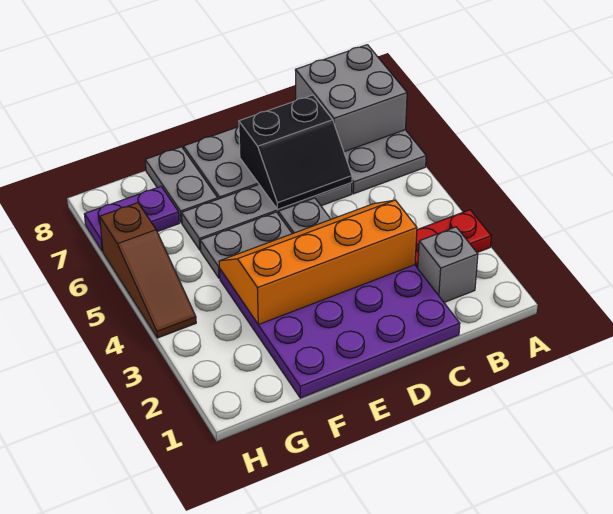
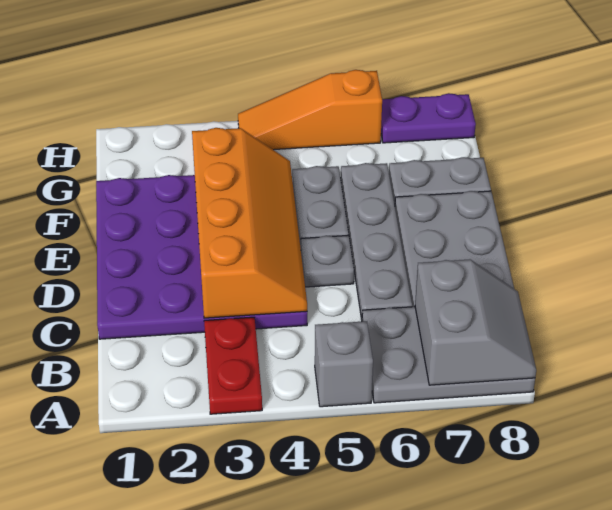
grey brick A7:B8 level 2 -> grey slope A7:B8 level 2 top 7
grey brick B2 level 1 -> grey brick A5 level 1
black slope C6:D7 level 2 top 7 -> none
purple plate G7:H7 level 1 -> purple plate H7:H8 level 1
brown slope H4:H6 level 1 top 6 -> orange slope H4:H6 level 1 top 6

